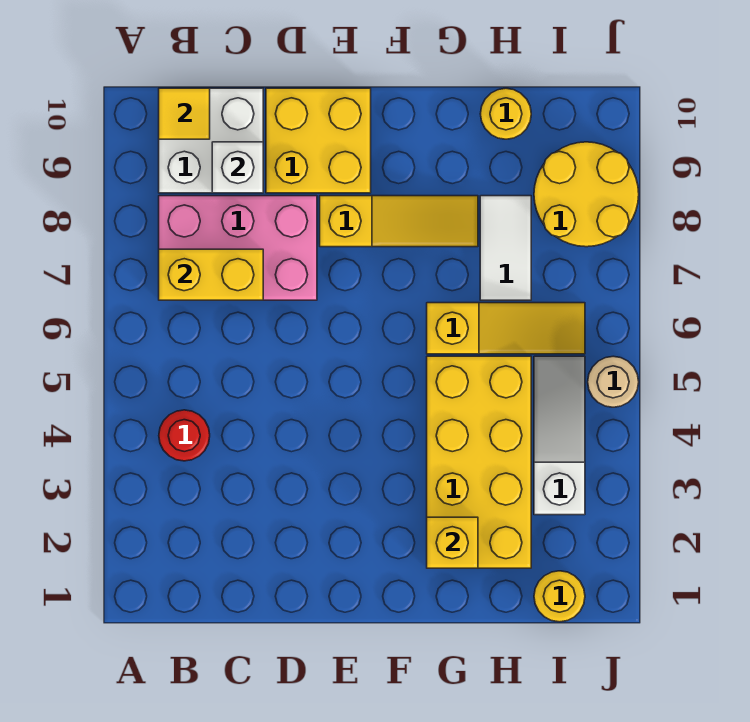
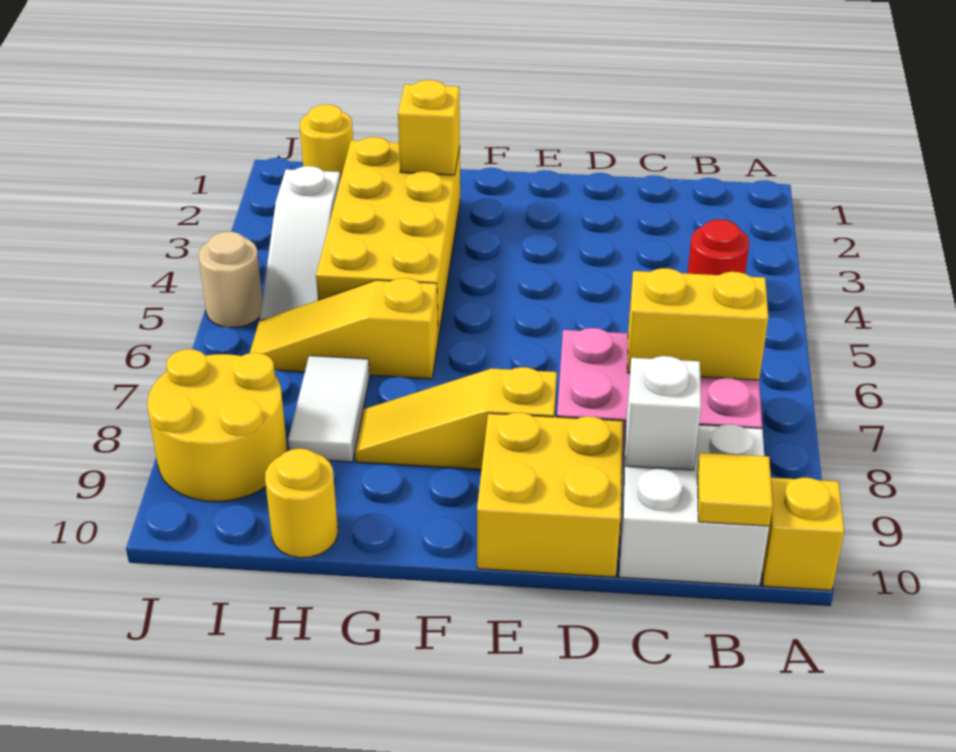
none -> yellow brick A10 level 1

